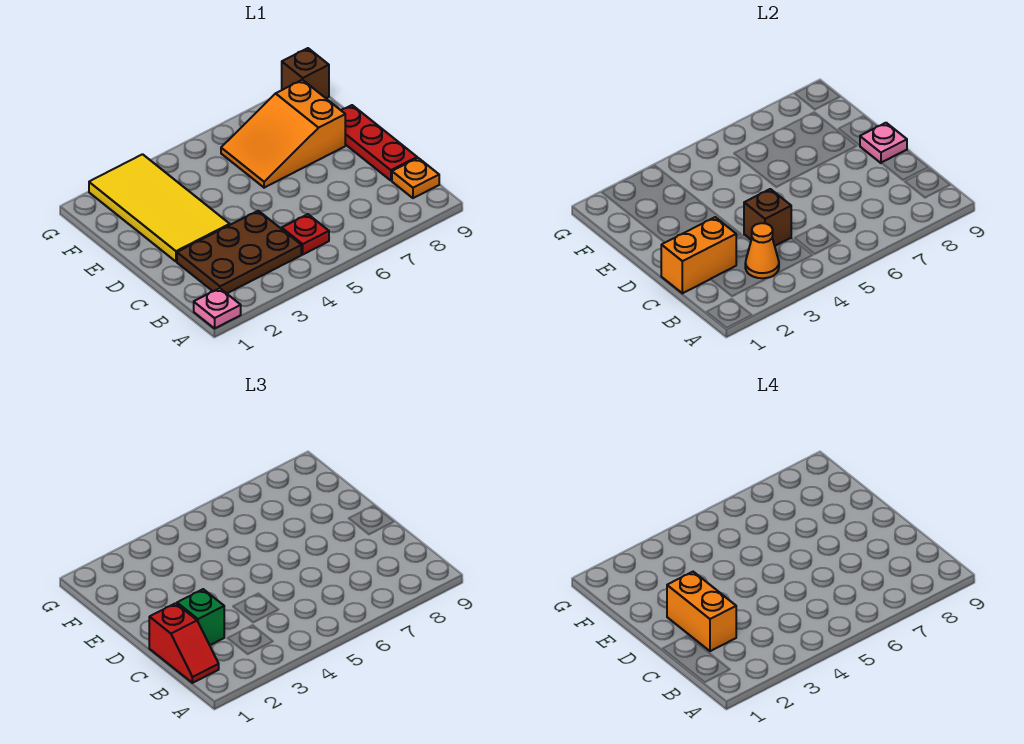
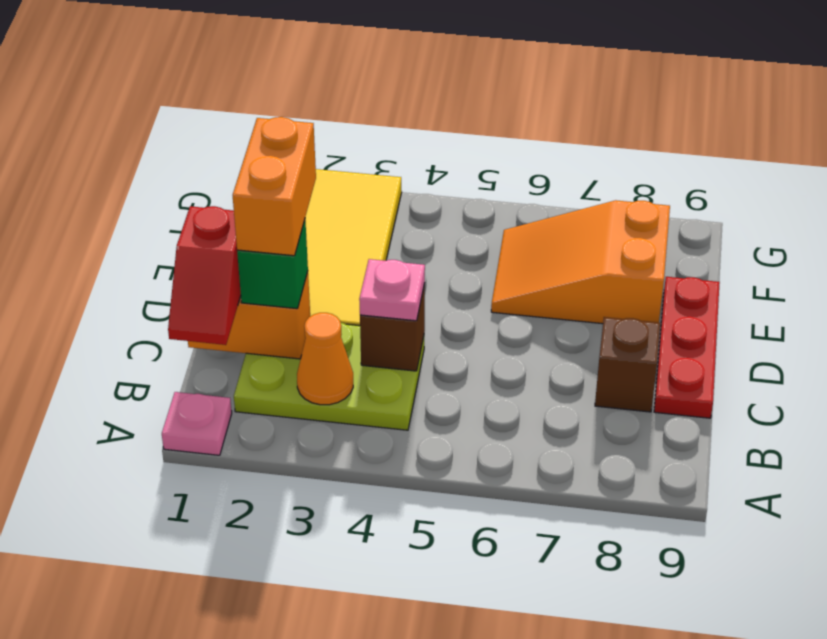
brown plate B2:C4 level 1 -> lime plate B2:C4 level 1
red plate B5 level 1 -> none
orange plate B9 level 1 -> none
pink plate D9 level 2 -> pink plate C4 level 3
brown brick G9 level 1 -> brown brick C8 level 1

